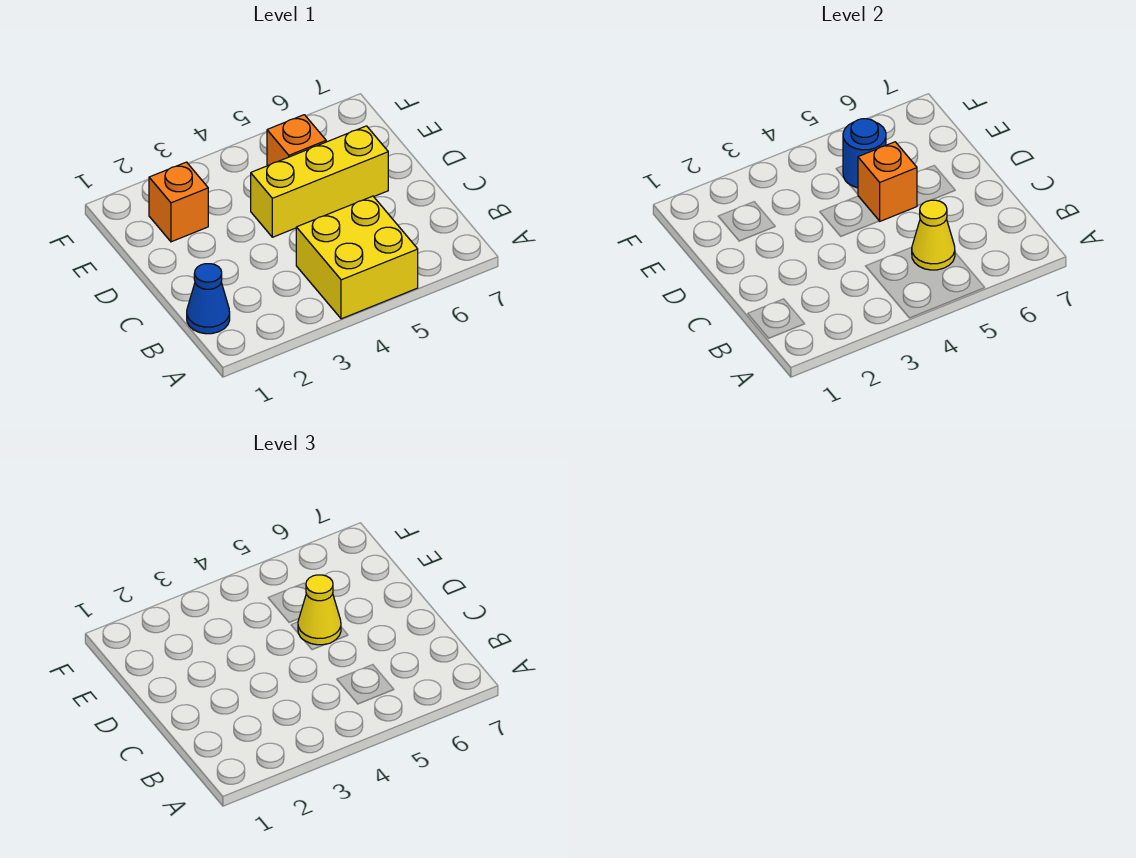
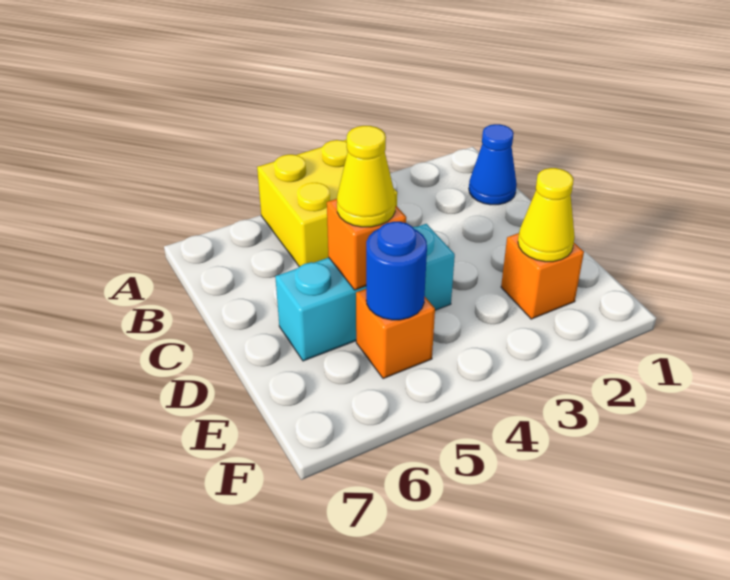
yellow cone B5 level 2 -> yellow cone E2 level 2
yellow brick D4:D6 level 1 -> cyan brick D4:D6 level 1

